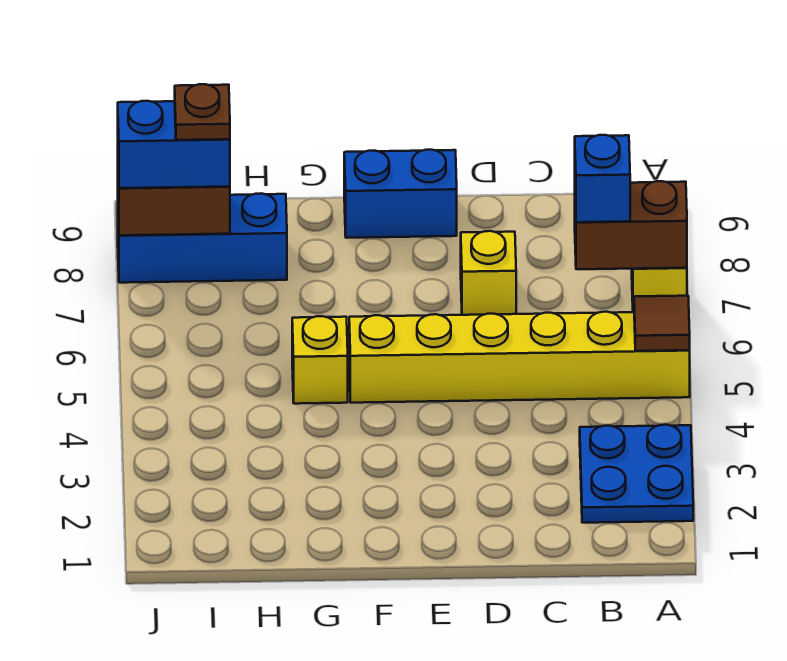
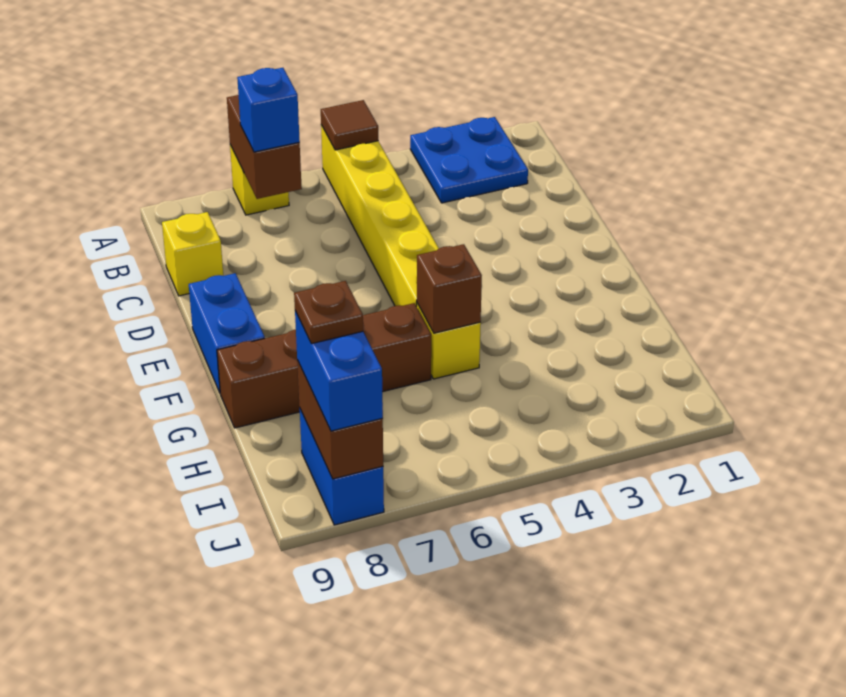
yellow brick D7 level 1 -> yellow brick C9 level 1
none -> brown brick G5 level 2
none -> brown brick G6:G9 level 1
blue brick H8:J8 level 1 -> blue brick I8:J8 level 1

